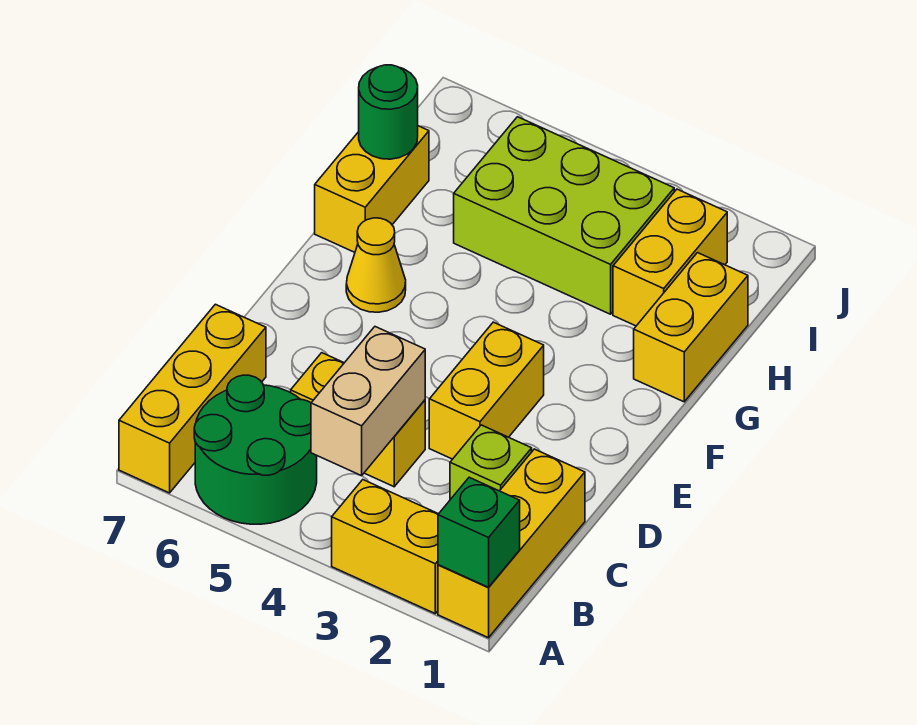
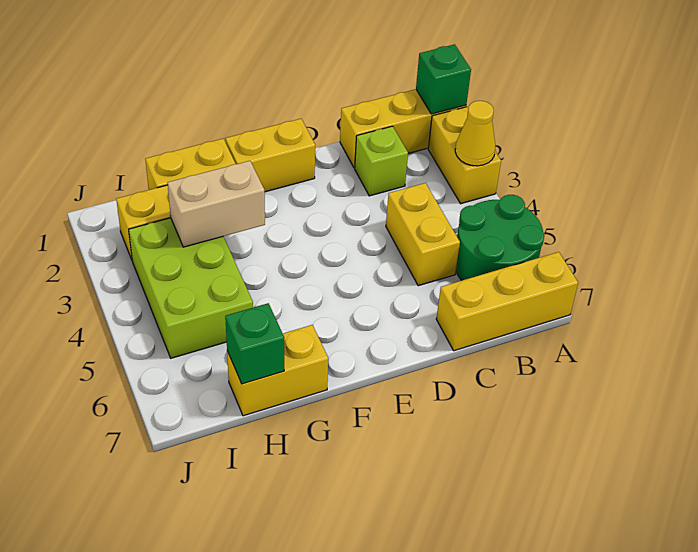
tan brick B4:C4 level 2 -> tan brick G3:H3 level 2
yellow brick D3:E3 level 1 -> yellow brick E1:F1 level 1
yellow cone F6 level 1 -> yellow cone A3 level 2
green round brick H7 level 2 -> green brick H7 level 2

